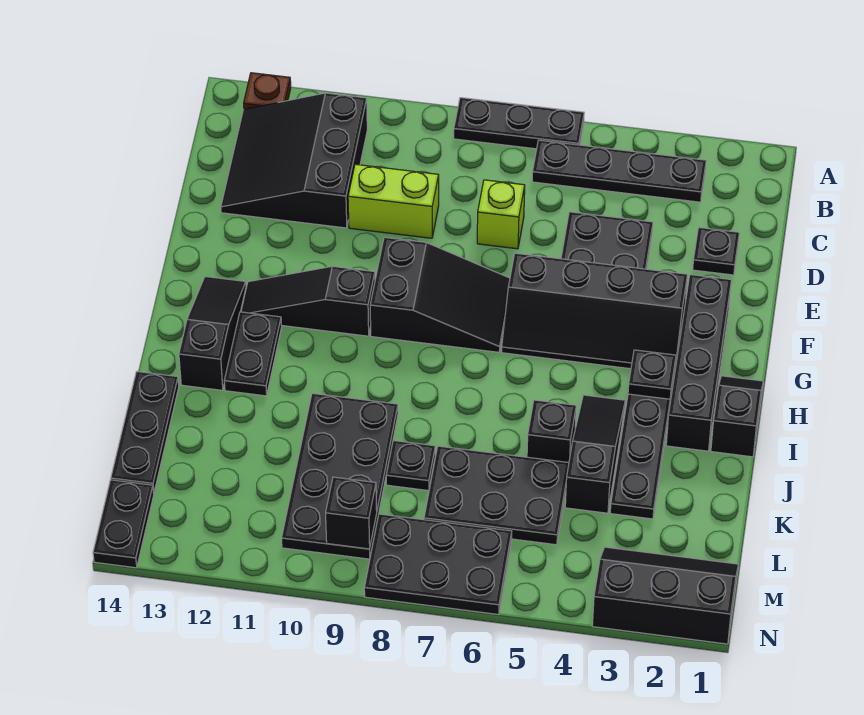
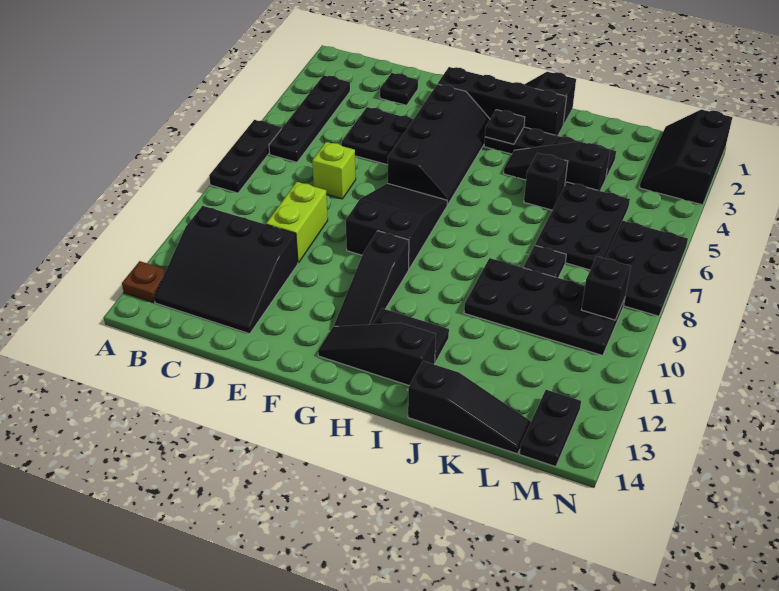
black plate J14:L14 level 1 -> black slope J14:L14 level 1 top J
black plate M14:N14 level 1 -> black plate M13:M14 level 1

